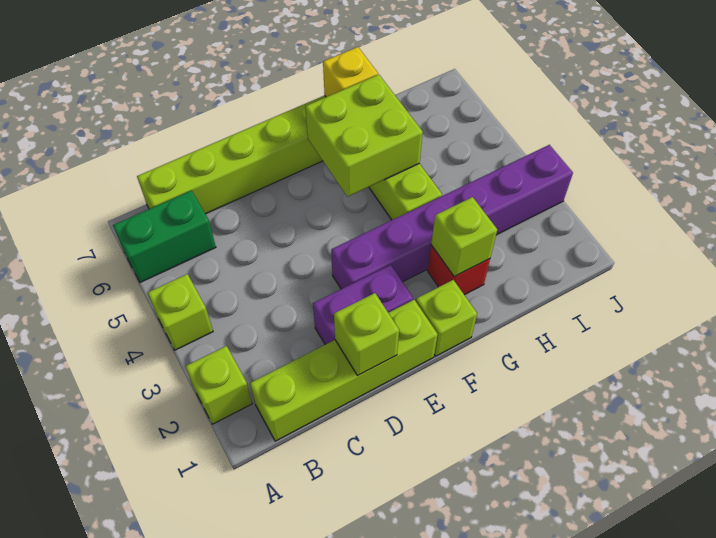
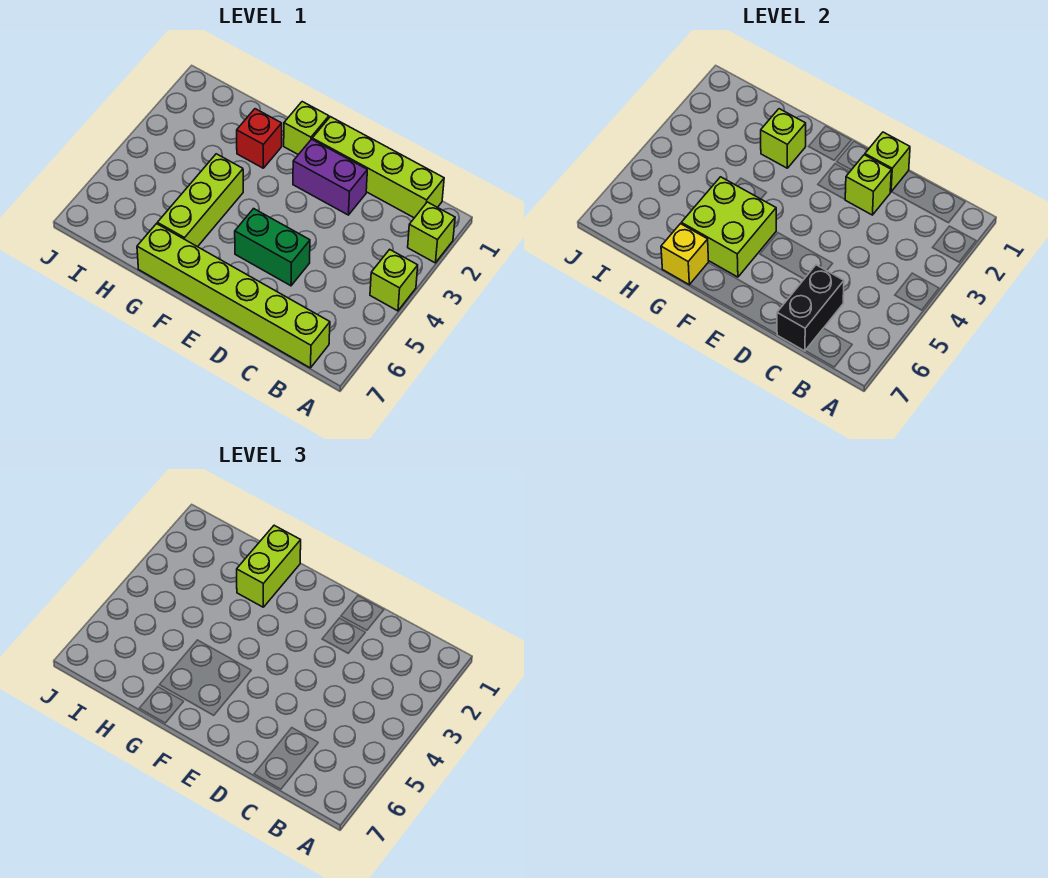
green brick A6:B6 level 1 -> green brick D5:E5 level 1
none -> black brick C6:C7 level 2
none -> lime brick D2 level 2
purple brick E3:J3 level 1 -> none
none -> lime brick G1:G2 level 3

